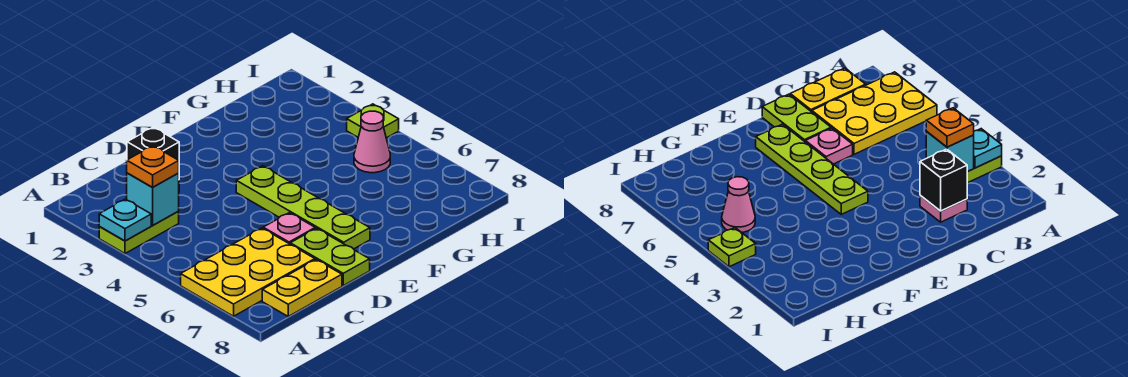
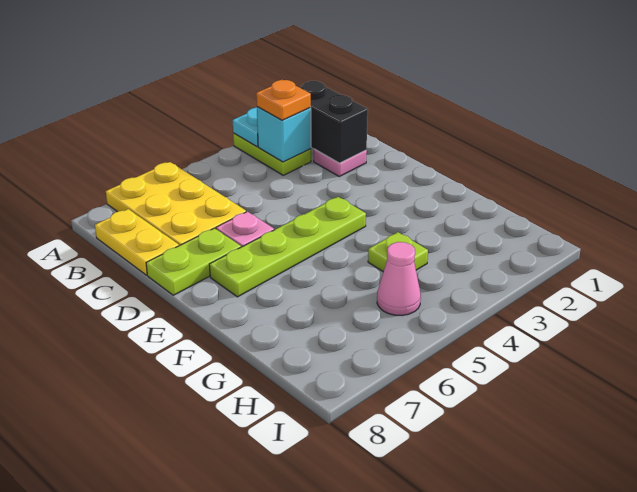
black brick C2 level 2 -> black brick B2:C2 level 2
lime plate I4 level 1 -> lime plate G4 level 1

